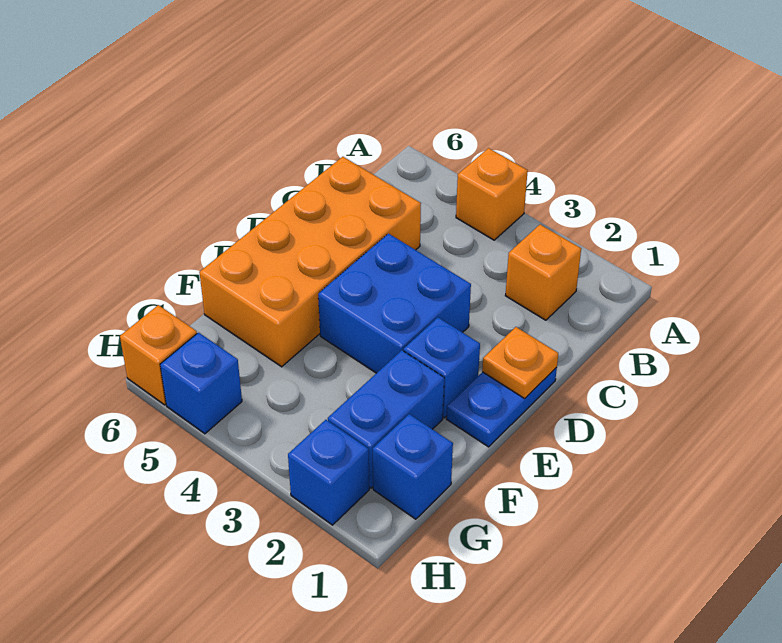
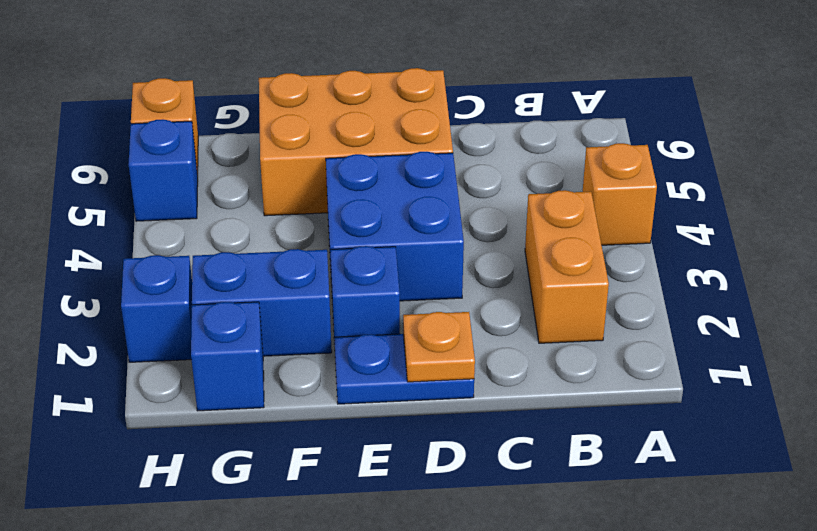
orange brick B2 level 1 -> orange brick B2:B3 level 1
orange brick C5:F6 level 1 -> orange brick D5:F6 level 1

